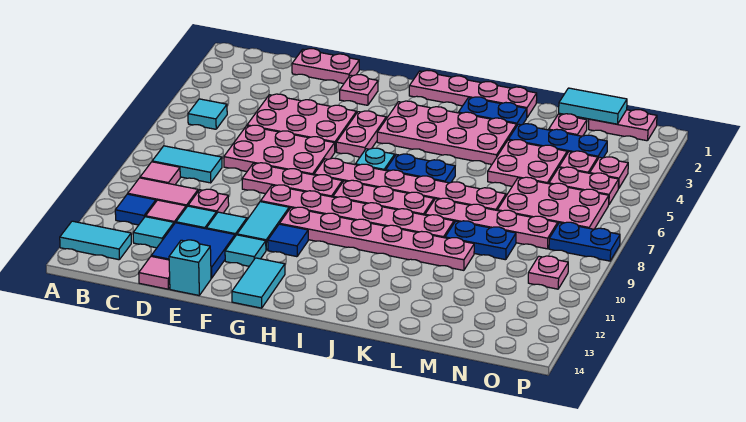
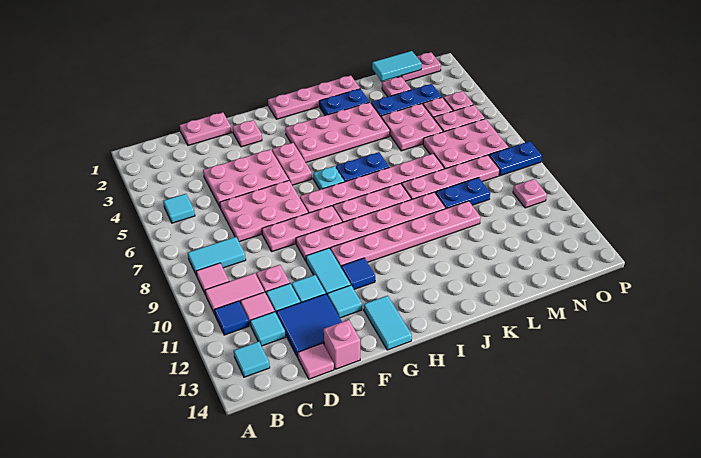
cyan tile A13:B13 level 1 -> cyan tile B13 level 1
cyan brick E14 level 1 -> pink brick E14 level 1

